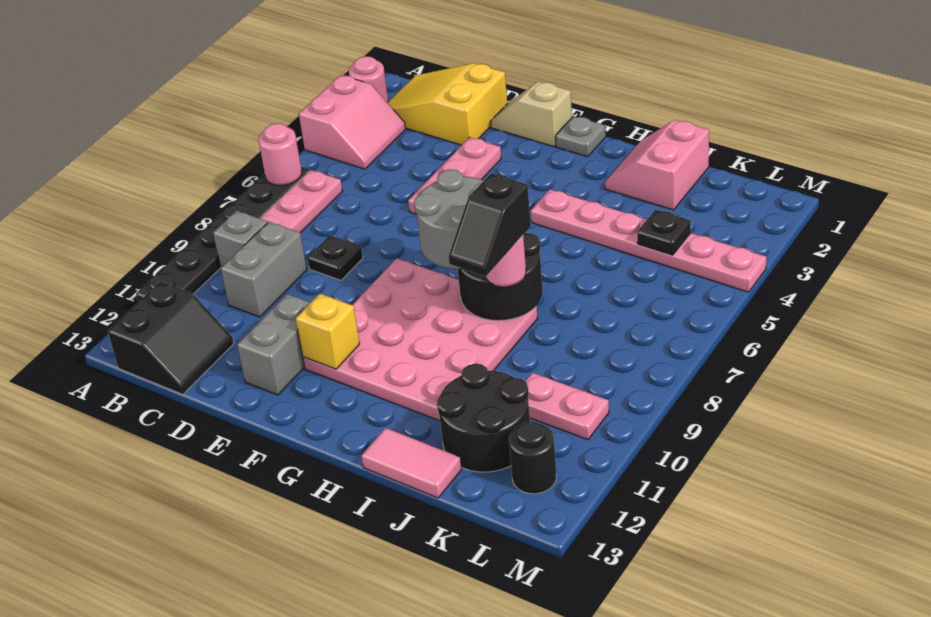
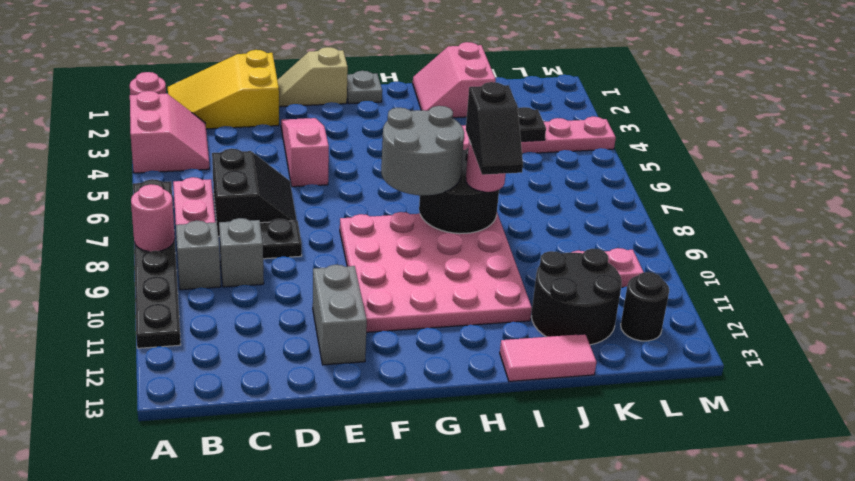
pink round brick A6 level 2 -> pink round brick A8 level 2
black slope B12:C13 level 1 top B -> black slope C6:D7 level 1 top C
grey brick C9:C10 level 1 -> grey brick C9 level 1
pink plate E3:E5 level 1 -> pink slope E3:E5 level 1 top 5
yellow brick F11 level 2 -> none

